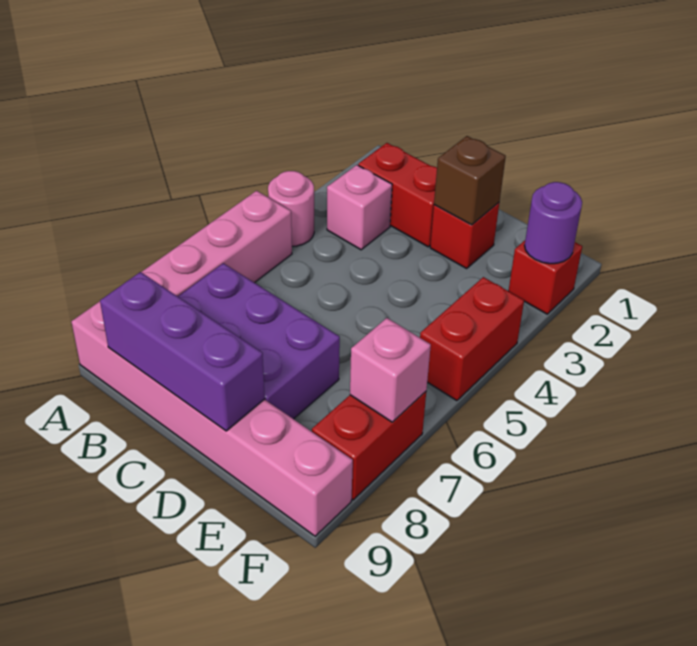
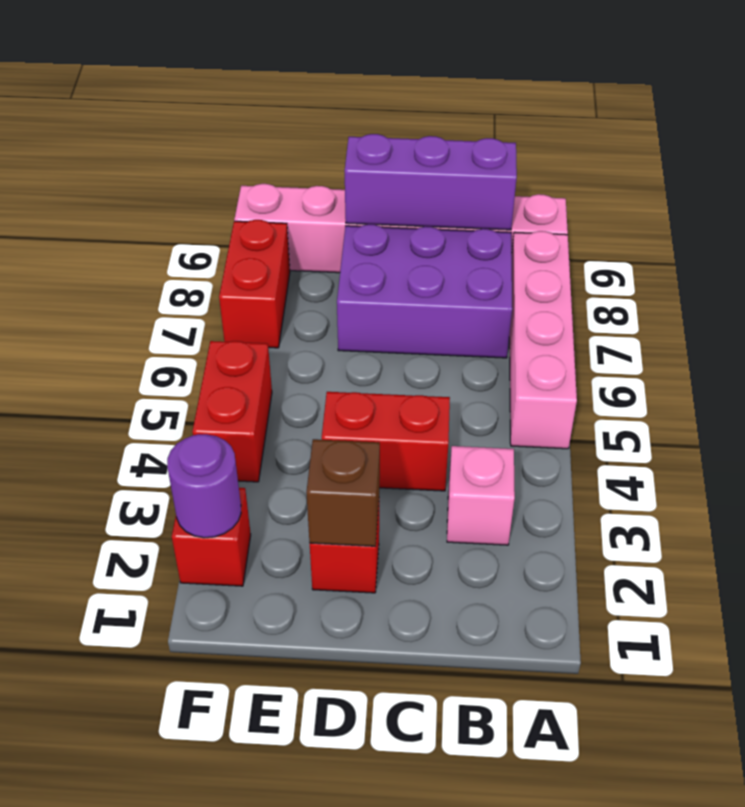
pink round brick A4 level 1 -> none
red brick B2:C2 level 1 -> red brick C4:D4 level 1
pink brick F7 level 2 -> none

